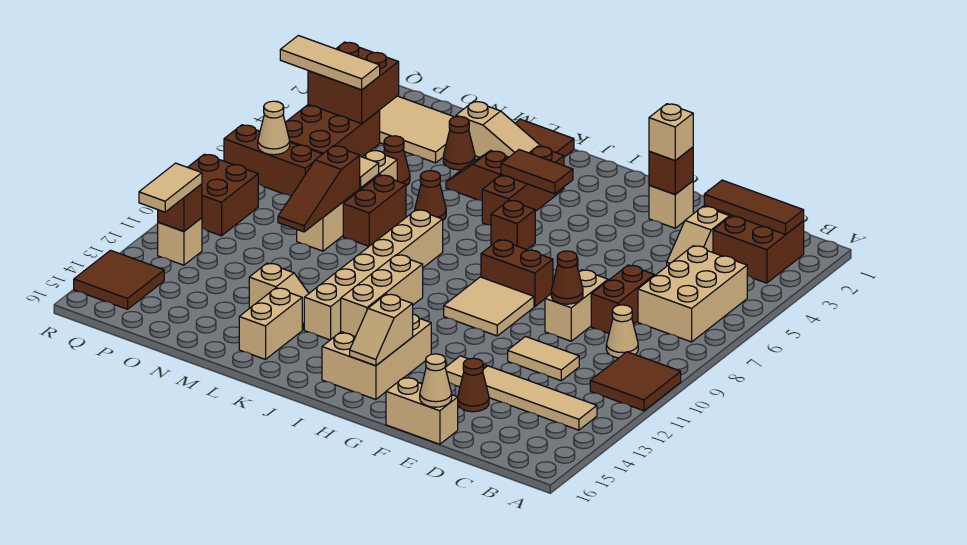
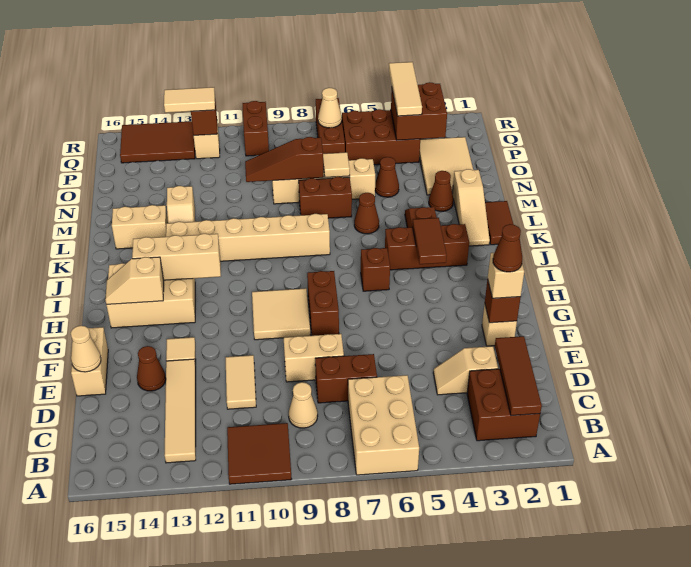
tan brick B5:C7 level 1 -> tan brick A6:C7 level 1
brown cone E9 level 2 -> brown cone F2 level 4
brown brick Q9:R10 level 1 -> brown brick Q10:R10 level 1
brown tile Q14:R15 level 1 -> brown tile Q13:R15 level 1

